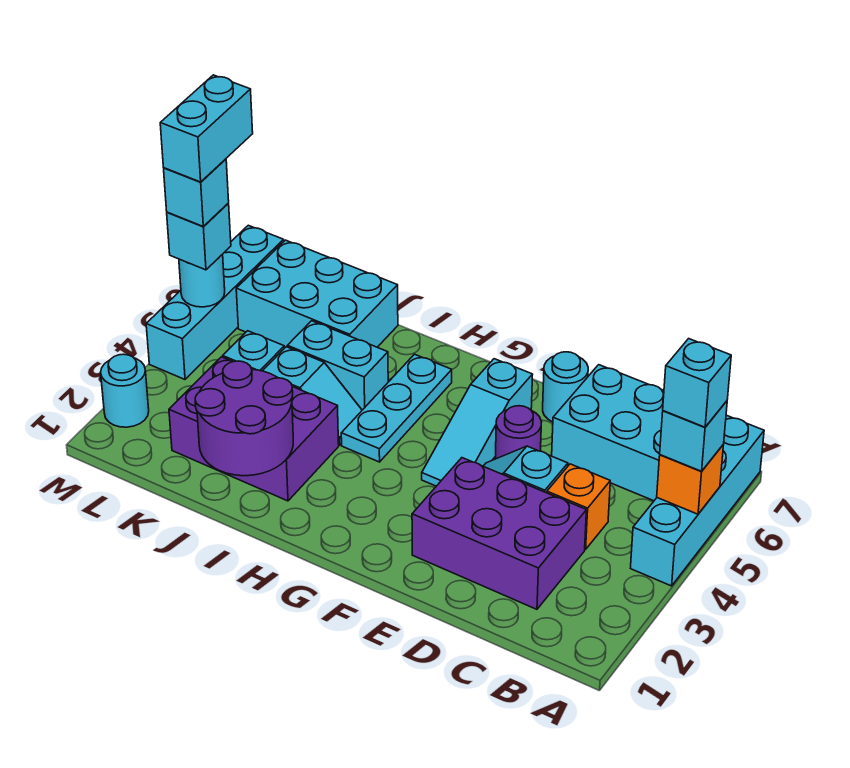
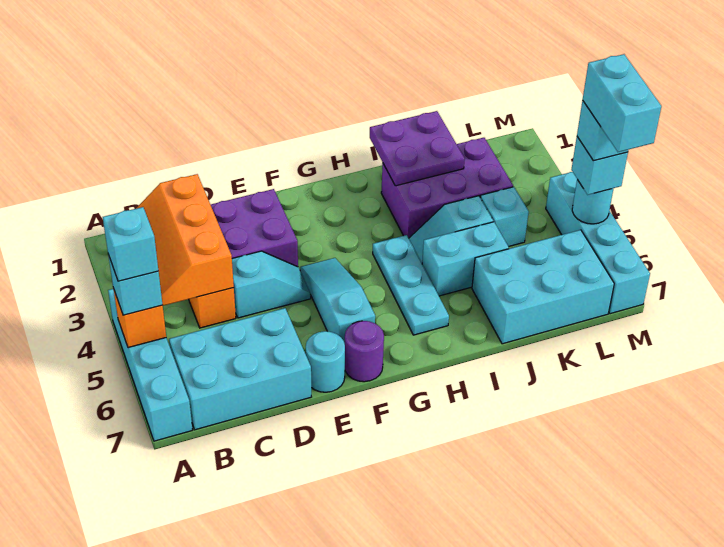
none -> orange slope B2:C4 level 2 top C
purple round brick E5 level 1 -> purple round brick F7 level 1
purple round brick I1:J2 level 2 -> purple plate I1:J2 level 2
cyan round brick M2 level 1 -> none

